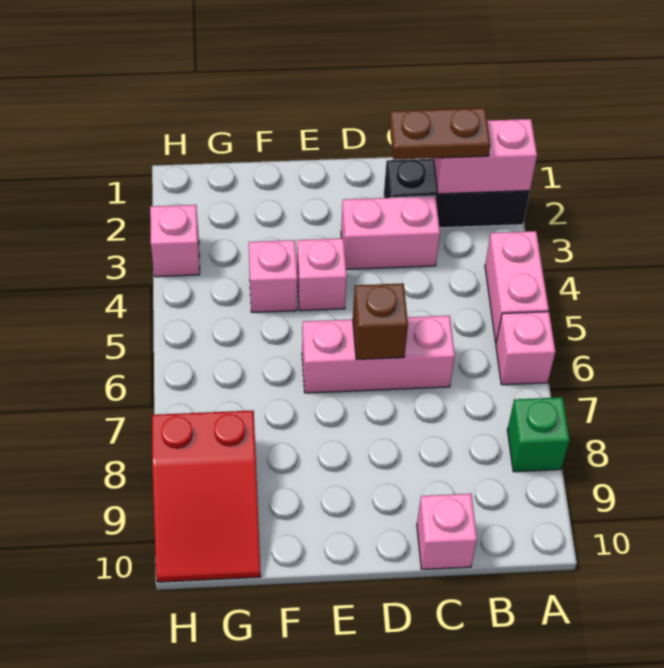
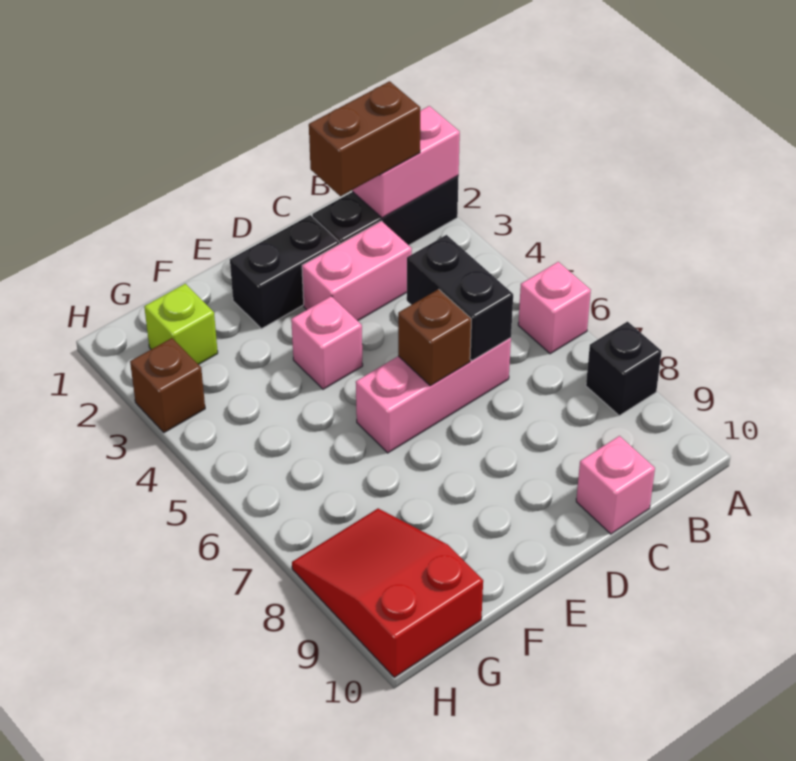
pink brick A4:A5 level 1 -> none
green brick A8 level 1 -> black brick A8 level 1
brown plate B2:C2 level 3 -> brown brick B2:C2 level 3
none -> black brick C5:C6 level 2
none -> black brick D2:E2 level 1
pink brick F4 level 1 -> none
none -> lime brick G2 level 1
red slope G8:H10 level 1 top 8 -> red slope G8:H10 level 1 top 10
pink brick H3 level 1 -> brown brick H3 level 1

